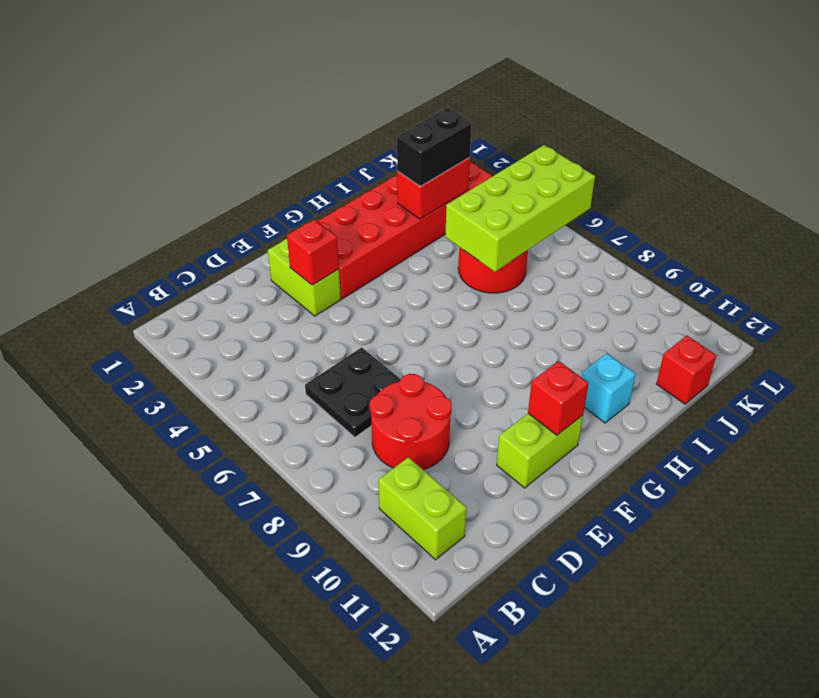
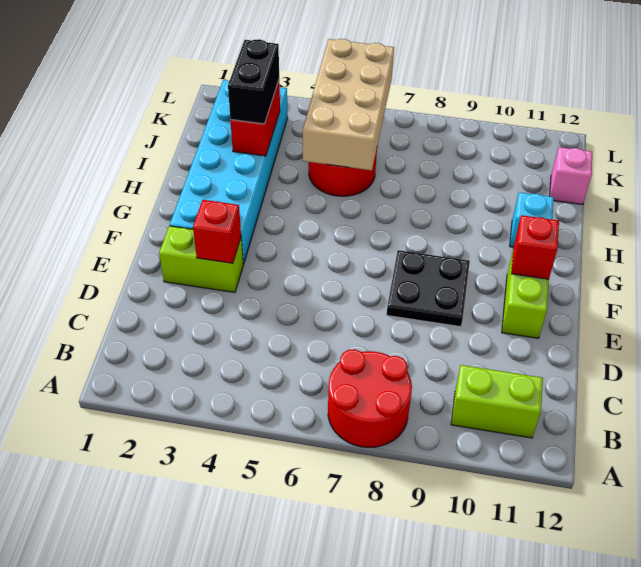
black plate C6:D7 level 1 -> black plate E8:F9 level 1
red round brick C8:D9 level 1 -> red round brick A7:B8 level 1
red brick F2:K3 level 1 -> cyan brick F2:K3 level 1
lime brick I5:L6 level 2 -> tan brick I5:L6 level 2
red brick J12 level 1 -> pink brick J12 level 1

